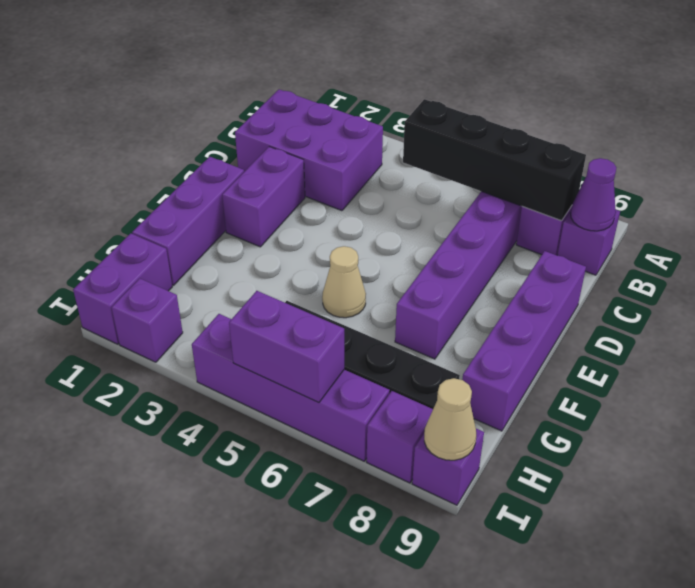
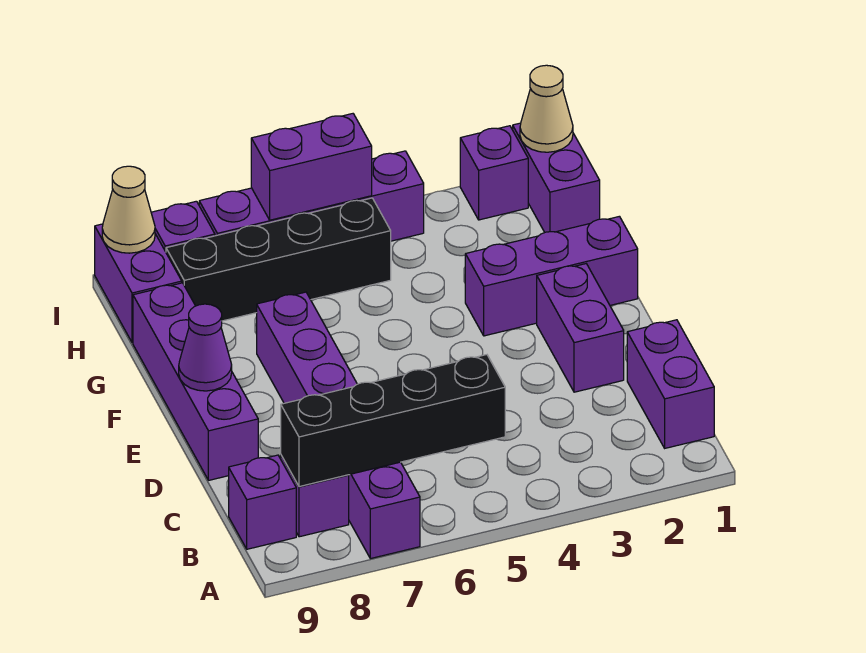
purple brick B1:C3 level 1 -> purple brick B1:C1 level 1
purple cone B9 level 2 -> purple cone E9 level 2
purple brick E1:G1 level 1 -> purple brick F1:F3 level 1
tan cone F5 level 1 -> tan cone I1 level 2
purple brick I9 level 1 -> purple brick H9:I9 level 1

